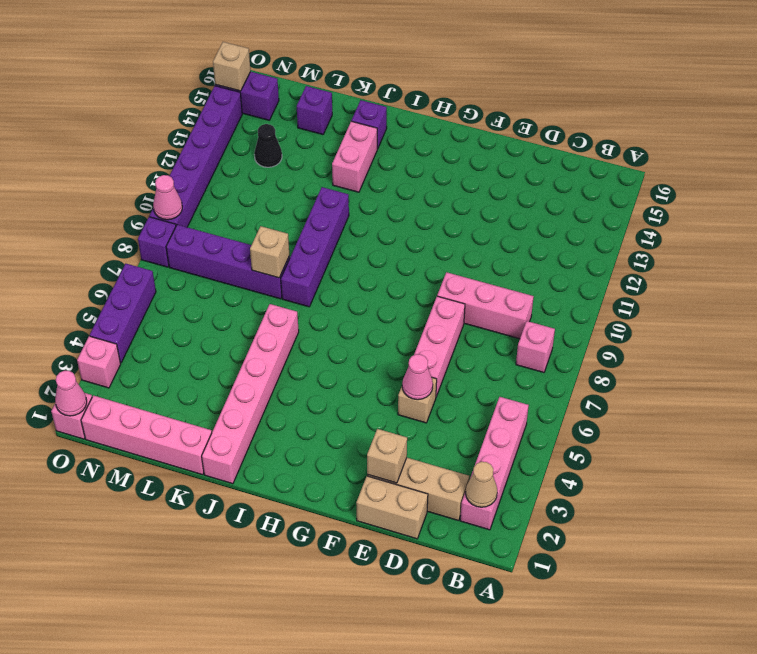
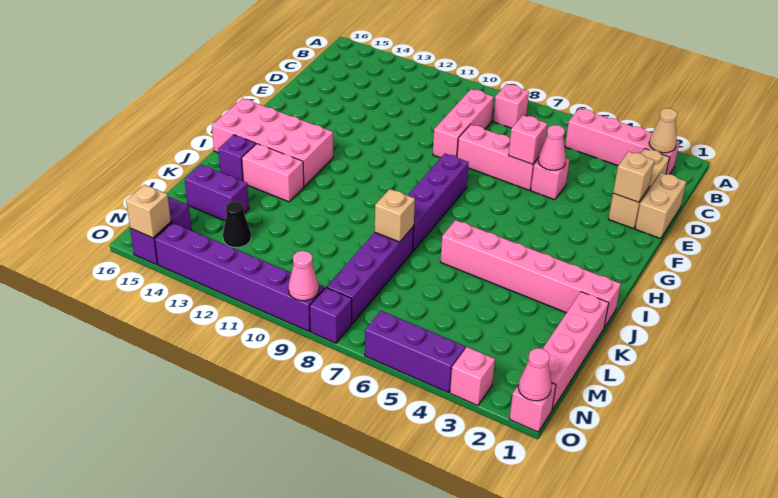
tan brick E5 level 1 -> pink brick E5 level 1
none -> pink brick E6 level 2
none -> pink brick H13:I16 level 1
purple brick J8:J11 level 1 -> purple brick G8:J8 level 1
purple brick L15 level 1 -> purple brick L14:L15 level 1

